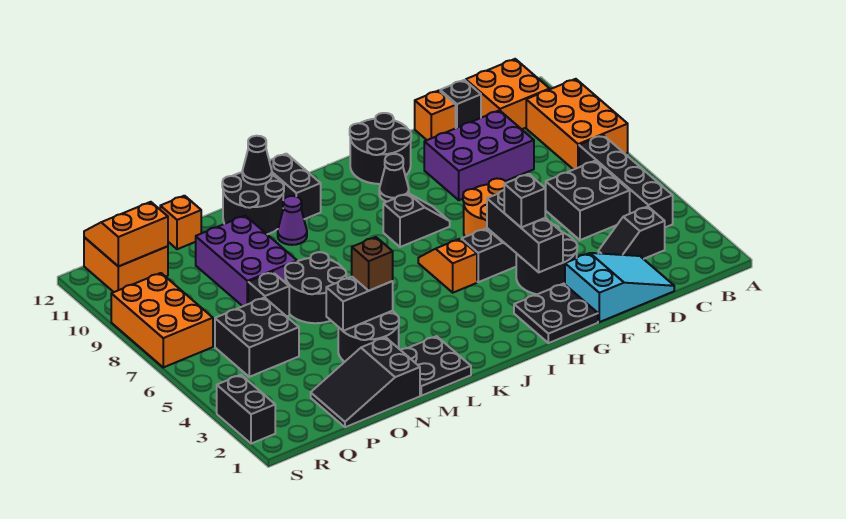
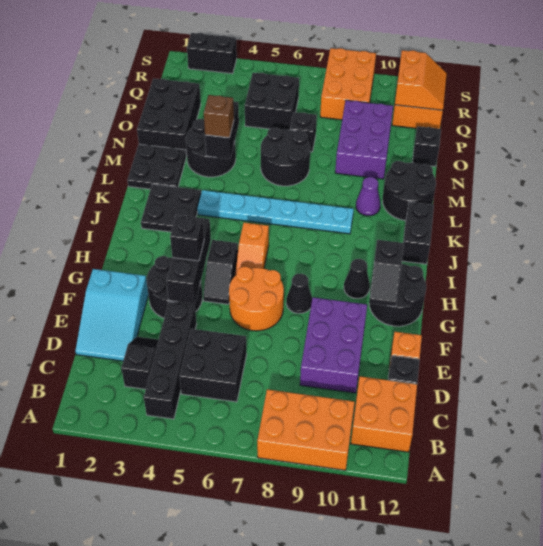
black brick B4:B7 level 1 -> black brick B4:E4 level 1
black plate G1:H2 level 1 -> black plate J2:K3 level 1
black brick G3:G5 level 2 -> black brick F4:H4 level 2
black slope H8:I8 level 1 top I -> black slope G11:H11 level 2 top H
orange slope I5:I6 level 1 top 5 -> orange slope H6:I6 level 1 top I
none -> cyan plate K4:K9 level 1
black brick K11:K12 level 1 -> black brick J12:K12 level 1
black cone L12 level 2 -> black cone G8 level 1
black slope N1:P2 level 1 top N -> black brick N1:P2 level 1
purple brick N8:O10 level 1 -> purple brick N9:P10 level 1
orange brick O12 level 1 -> black brick O12 level 1
orange brick R7:S9 level 1 -> orange brick Q8:S9 level 1

